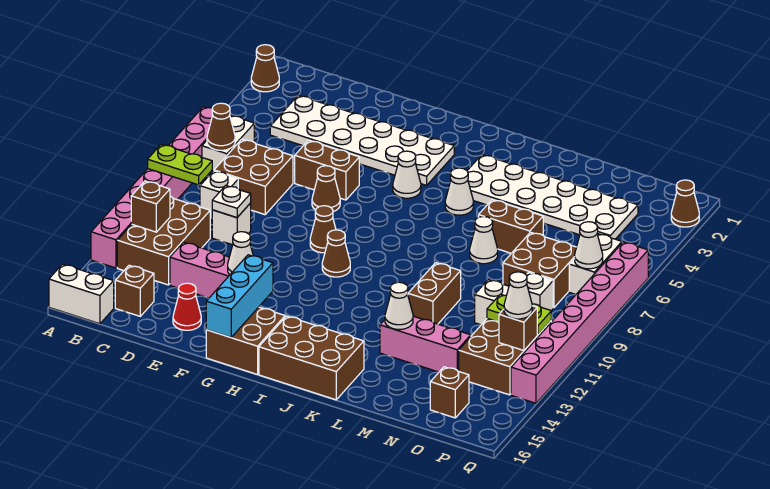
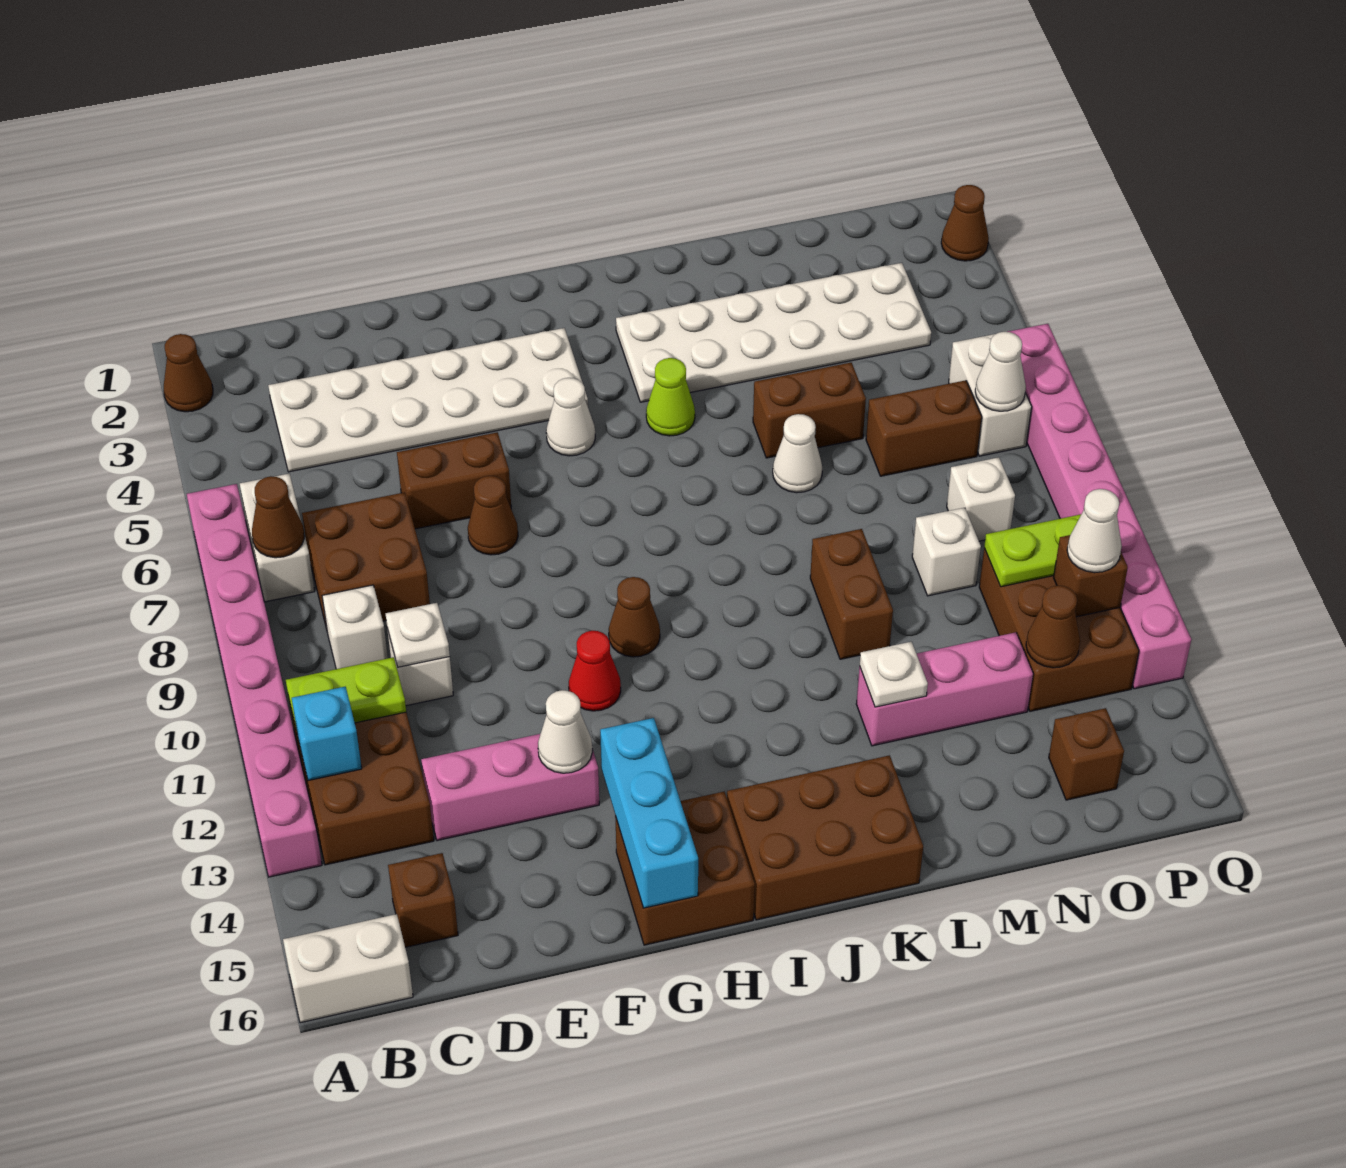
lime plate A9:B9 level 2 -> lime plate B11:C11 level 2
brown brick B12 level 2 -> cyan brick B12 level 2
red cone E15 level 1 -> red cone G11 level 1
brown cone G9 level 1 -> brown cone O13 level 2
white cone J5 level 1 -> lime cone J5 level 1
white cone L13 level 2 -> white plate L13 level 2
brown brick N7:O8 level 1 -> brown brick N7:O7 level 1

